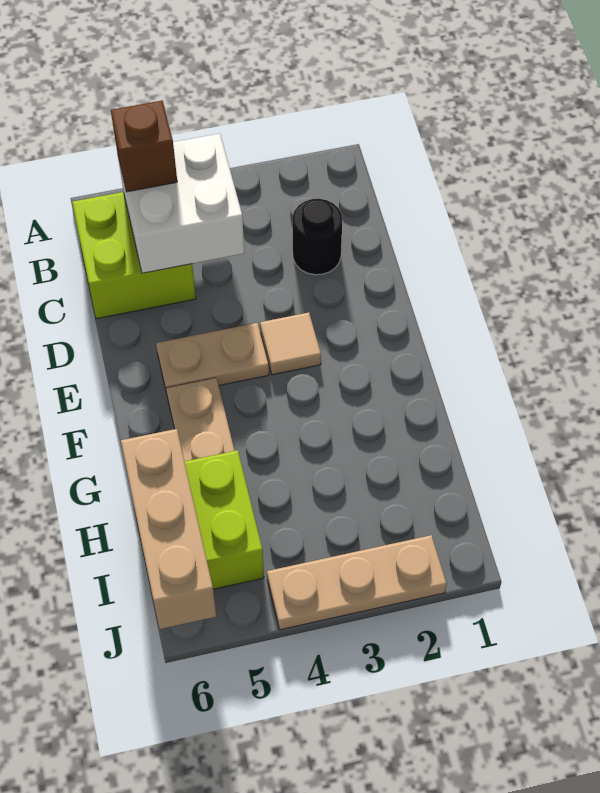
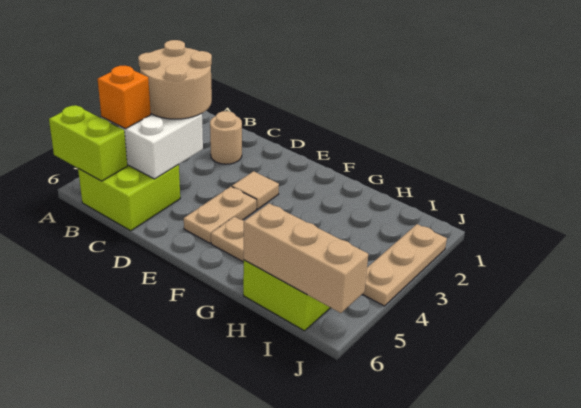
none -> lime brick A6:B6 level 2
none -> tan round brick B3:C4 level 3
brown brick B5 level 3 -> orange brick B5 level 3
black round brick C2 level 1 -> tan round brick C2 level 1

